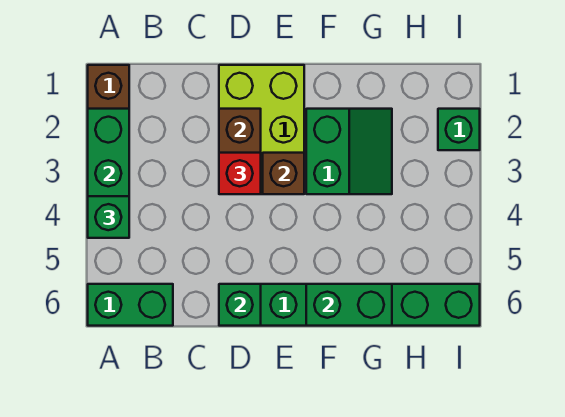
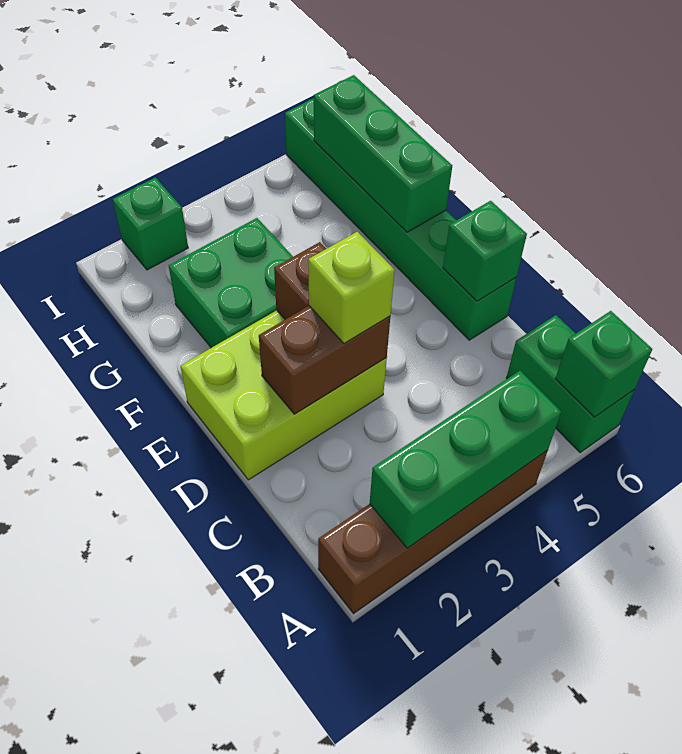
green brick A4 level 3 -> green brick A6 level 2
red brick D3 level 3 -> lime brick D3 level 3
green slope F2:G3 level 1 top F -> green brick F2:G3 level 1
green brick F6:G6 level 2 -> green brick F6:H6 level 2

